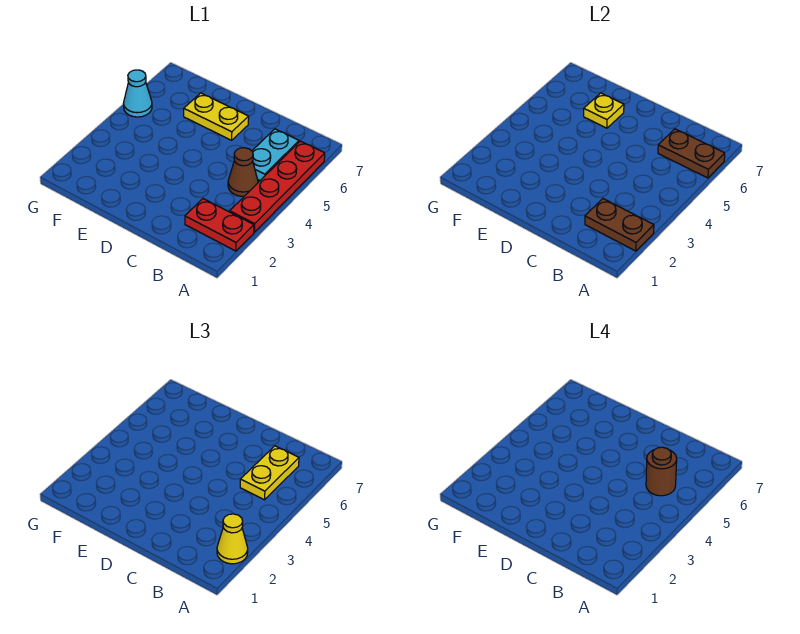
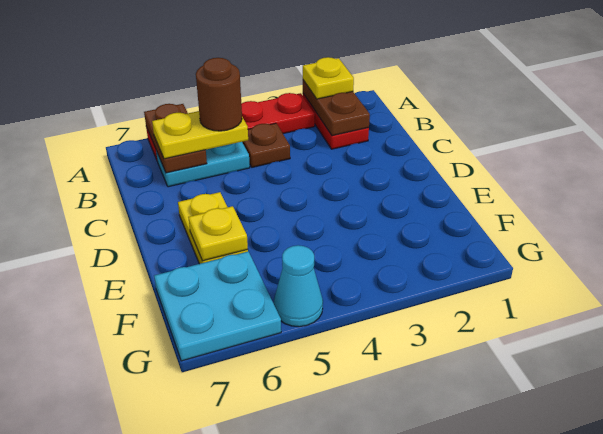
yellow cone A2 level 3 -> yellow plate A2 level 3
brown cone B4 level 1 -> brown plate B4 level 1
none -> cyan plate F6:G7 level 1

